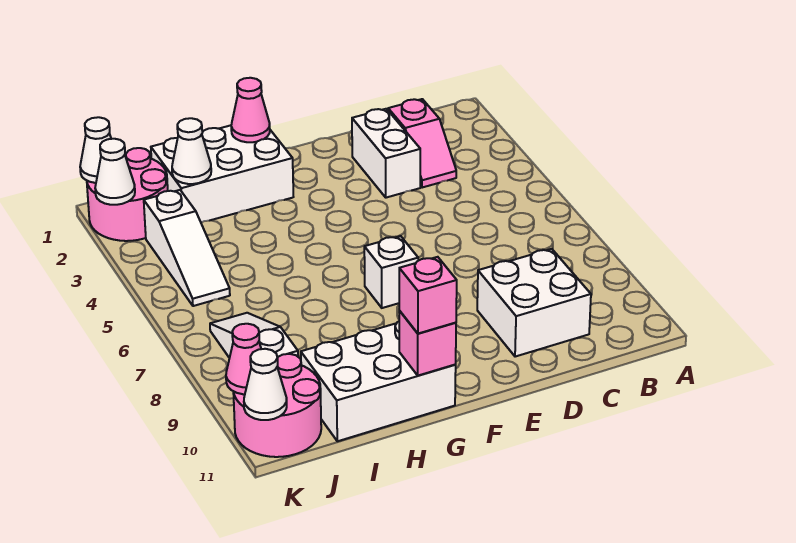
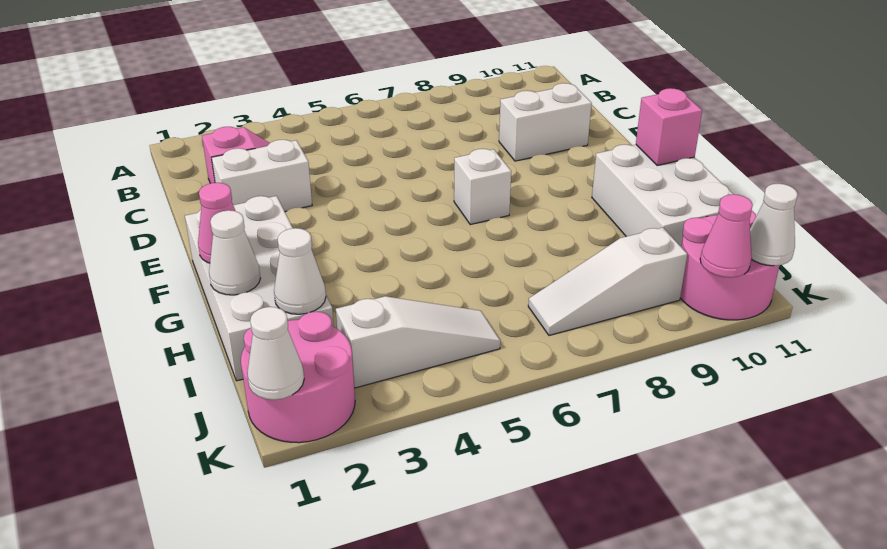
white brick C9:D10 level 1 -> white brick D9:D10 level 1
white brick G1:I2 level 1 -> white brick F1:I2 level 1
pink brick G11 level 3 -> none
white cone K2 level 2 -> white cone H1 level 2

